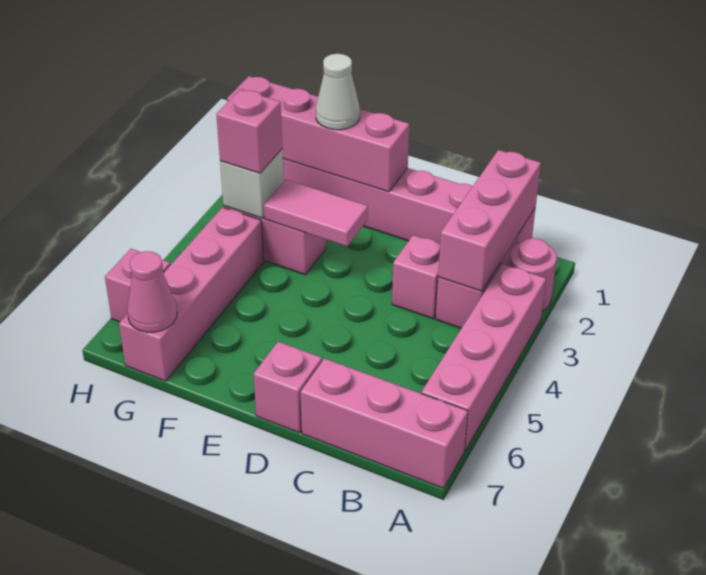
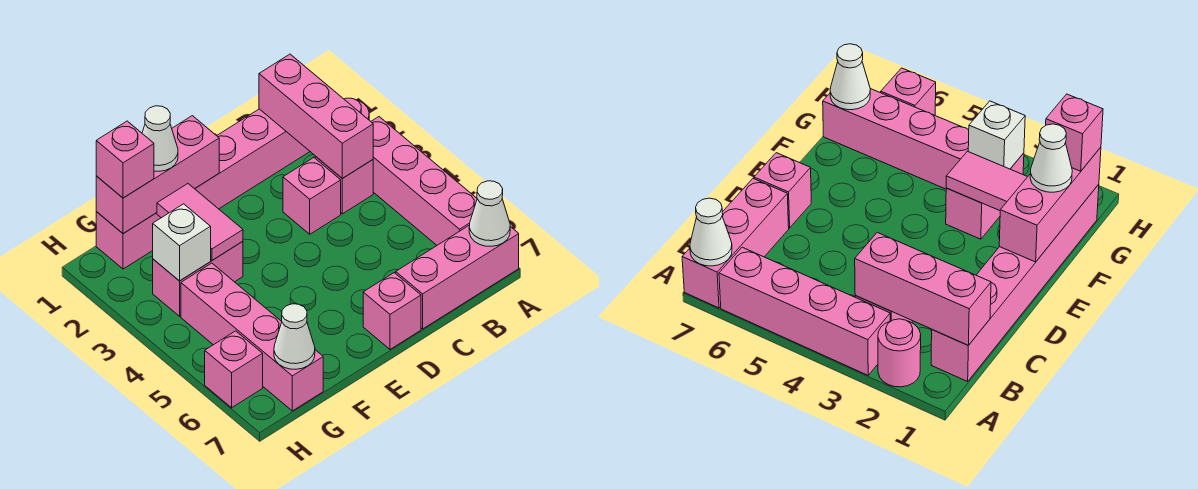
none -> white cone A7 level 2
pink brick E1:H1 level 2 -> pink brick E1:G1 level 2
pink tile E3:F3 level 2 -> pink tile F2:F3 level 2
pink brick G3 level 3 -> pink brick G1 level 3
pink cone G7 level 2 -> white cone G7 level 2

